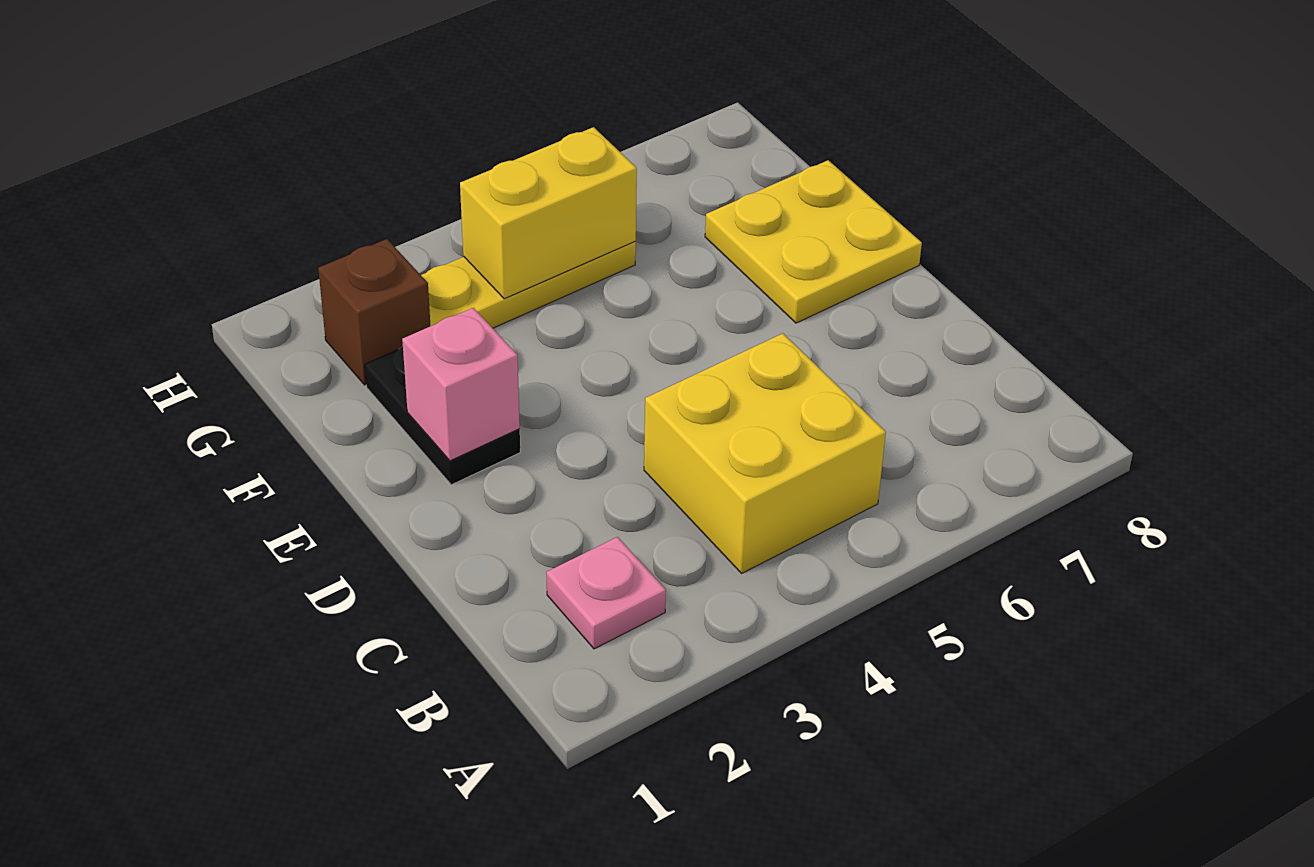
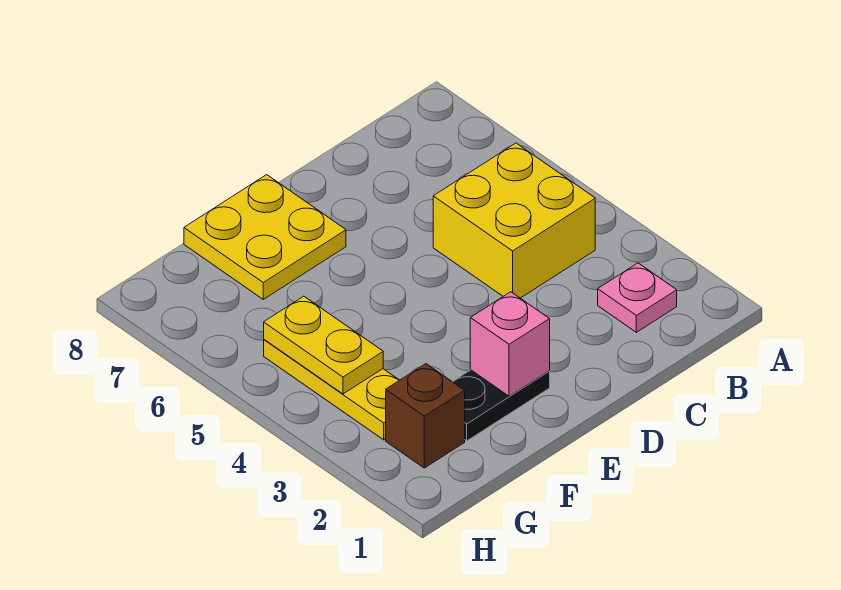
yellow brick G4:G5 level 2 -> yellow plate G4:G5 level 2

